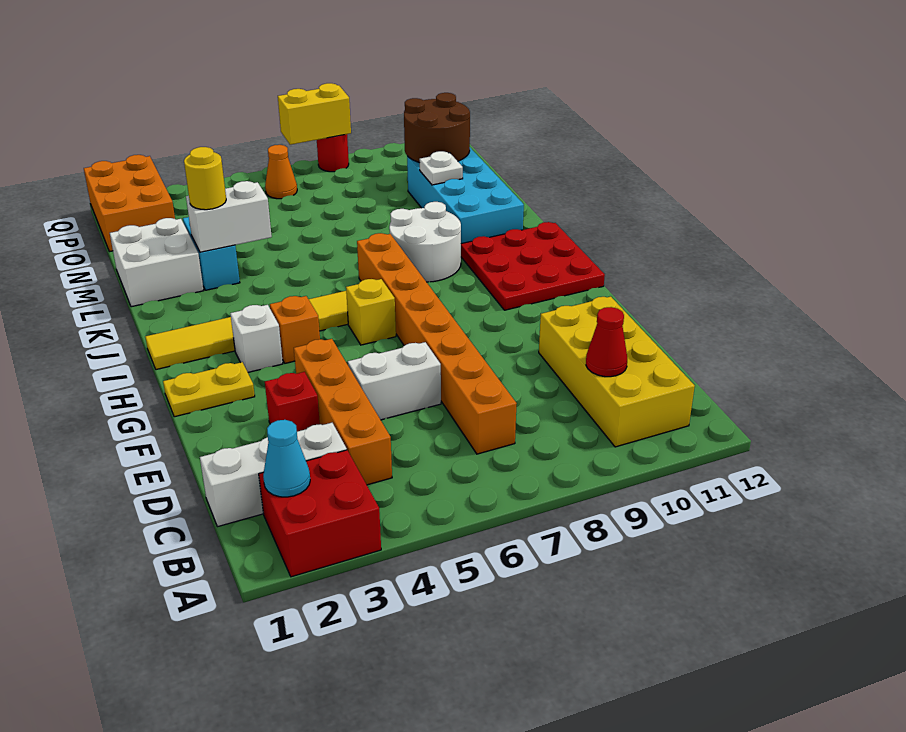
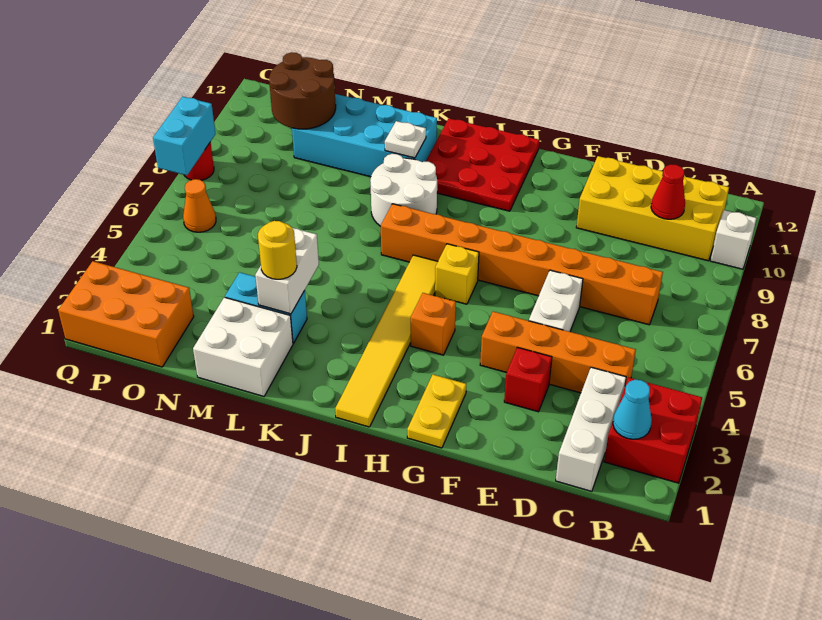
white brick H3 level 1 -> white brick A10 level 1
white plate M10 level 2 -> white plate K10 level 2
yellow brick Q7:Q8 level 2 -> cyan brick Q7:Q8 level 2

